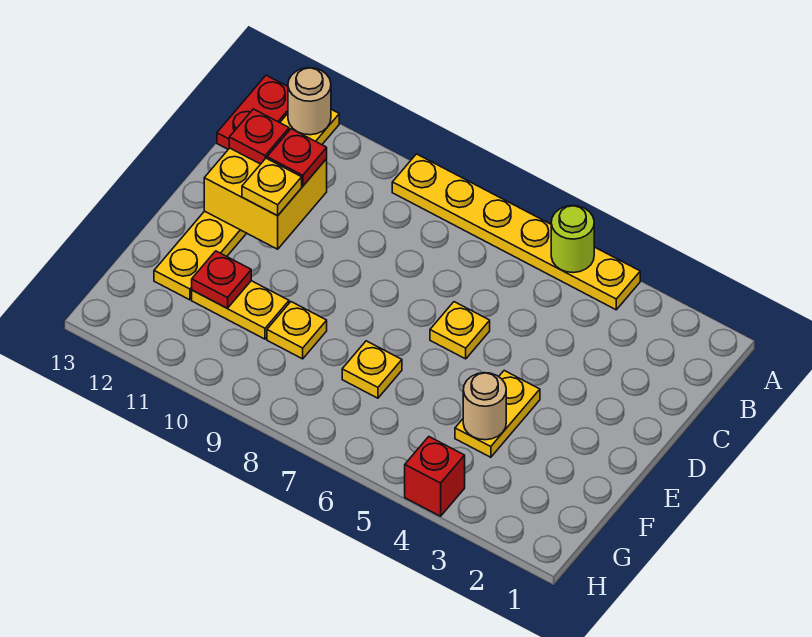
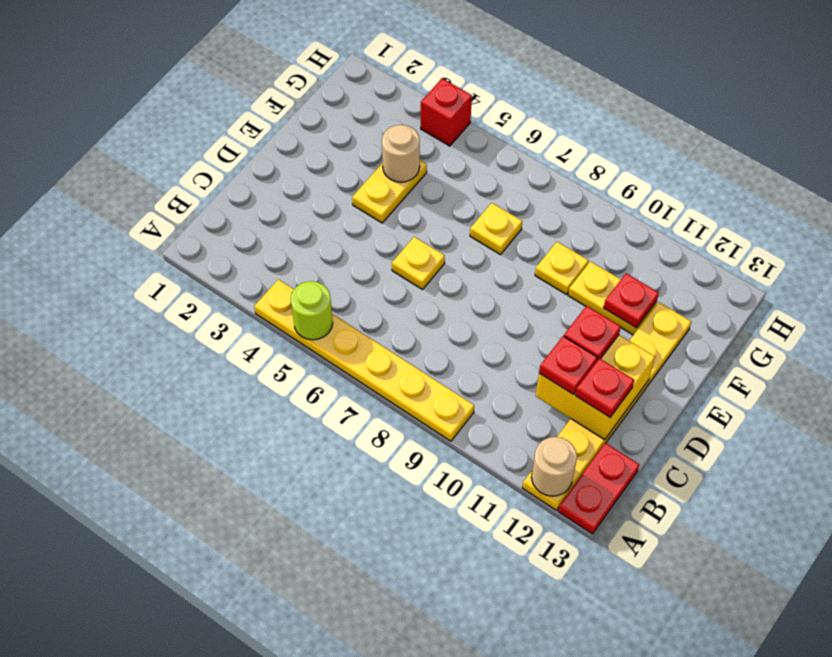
yellow plate D11 level 3 -> red plate D11 level 3

